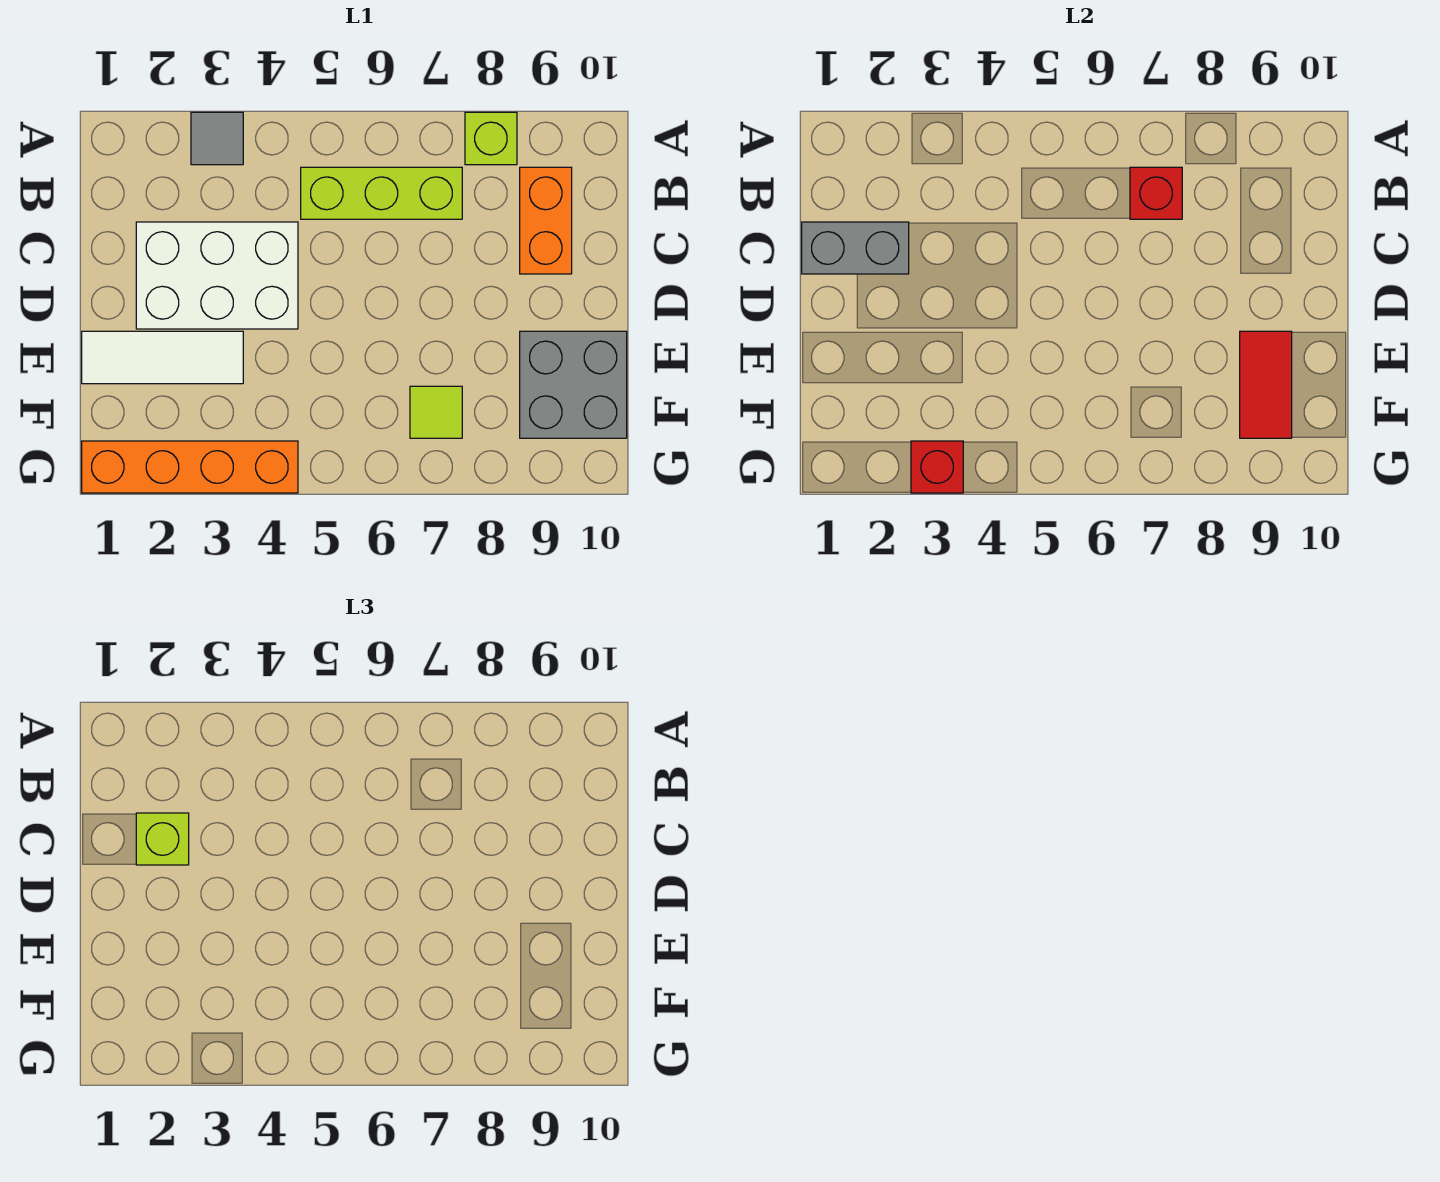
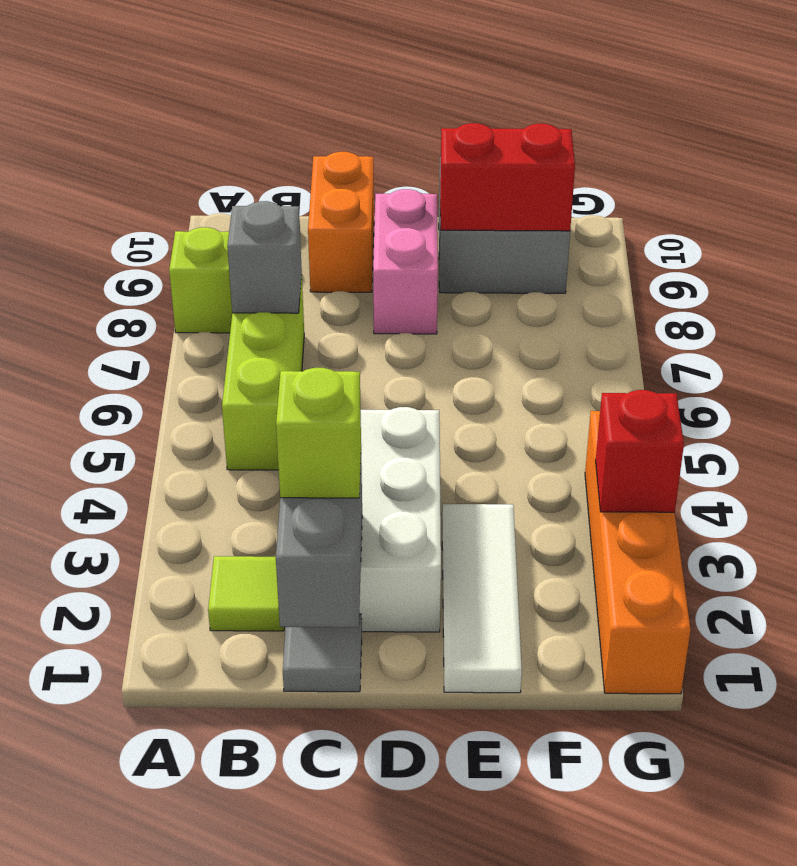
grey tile A3 level 1 -> grey tile C1 level 1
red brick B7 level 2 -> grey brick B7 level 2
orange brick B9:C9 level 1 -> orange brick C9:C10 level 1
none -> pink brick D8:D9 level 1
red tile E9:F9 level 2 -> red brick E9:F9 level 2
lime tile F7 level 1 -> lime tile B2 level 1

